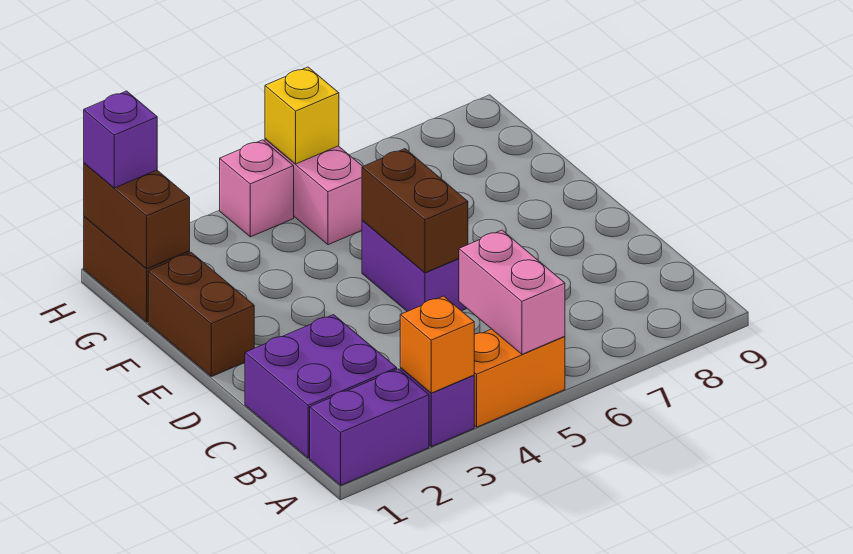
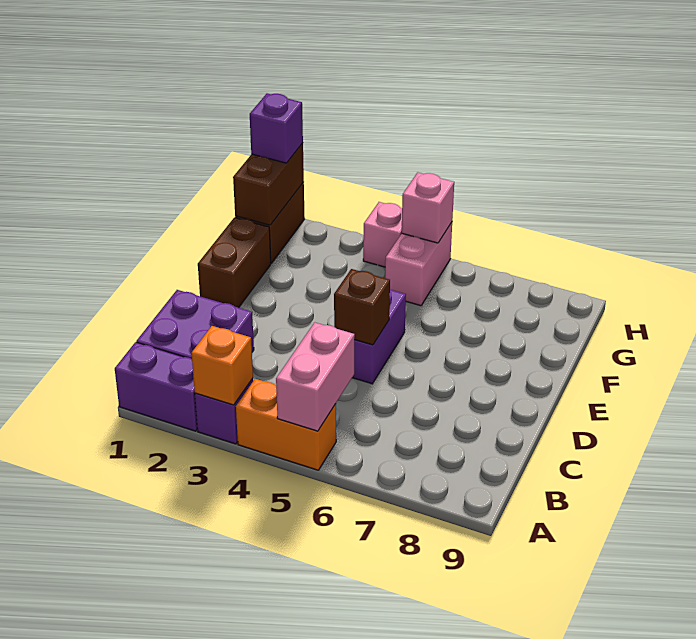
brown brick D5:E5 level 2 -> brown brick D5 level 2
yellow brick H5 level 2 -> pink brick H5 level 2

